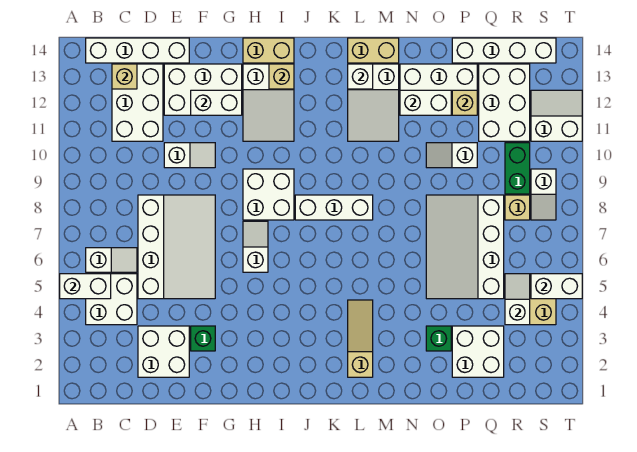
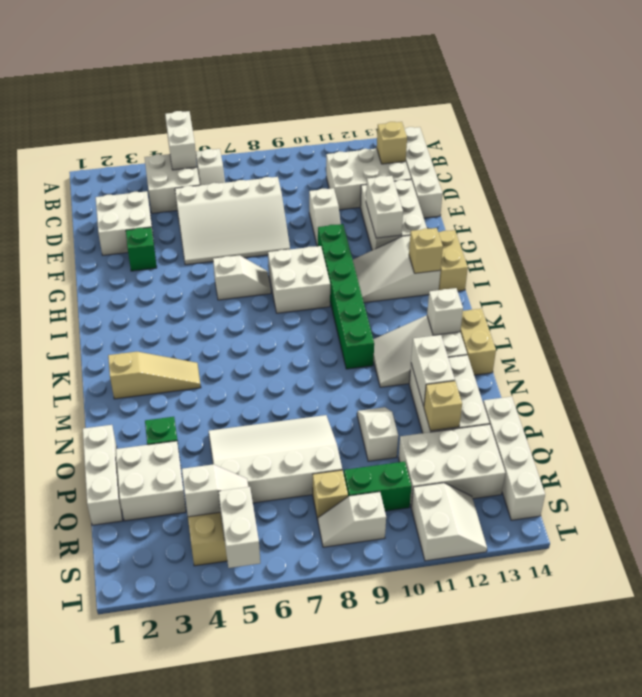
none -> green brick G10:L10 level 1
white brick J8:L8 level 1 -> white brick O1:Q1 level 1

